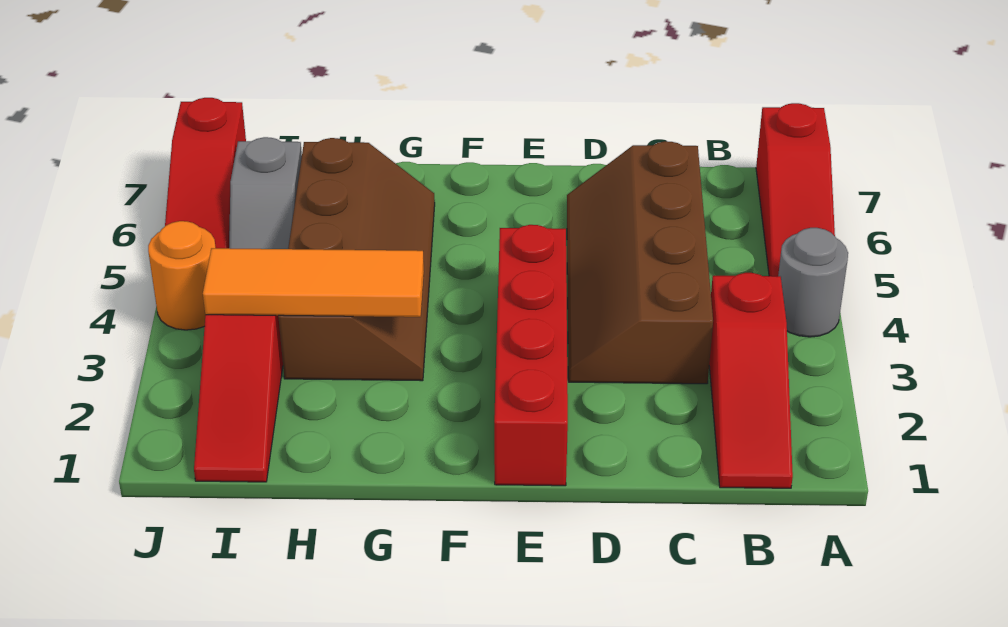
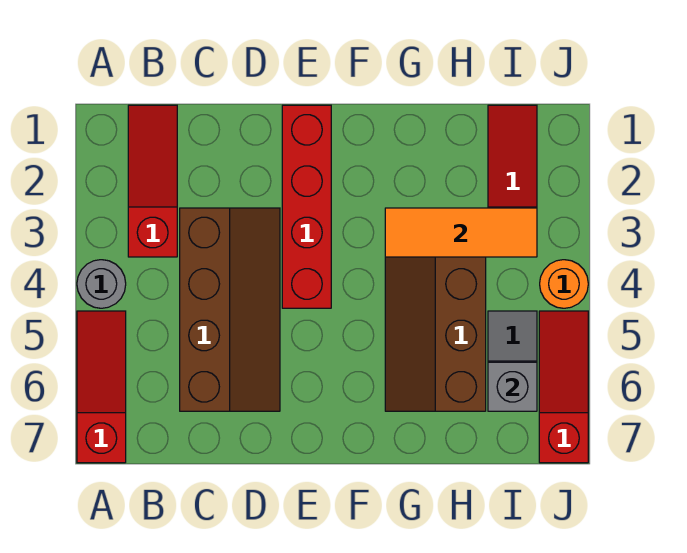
none -> grey brick I6 level 2

